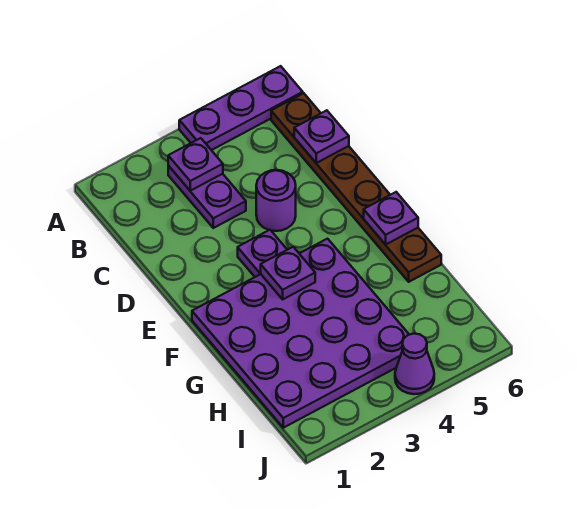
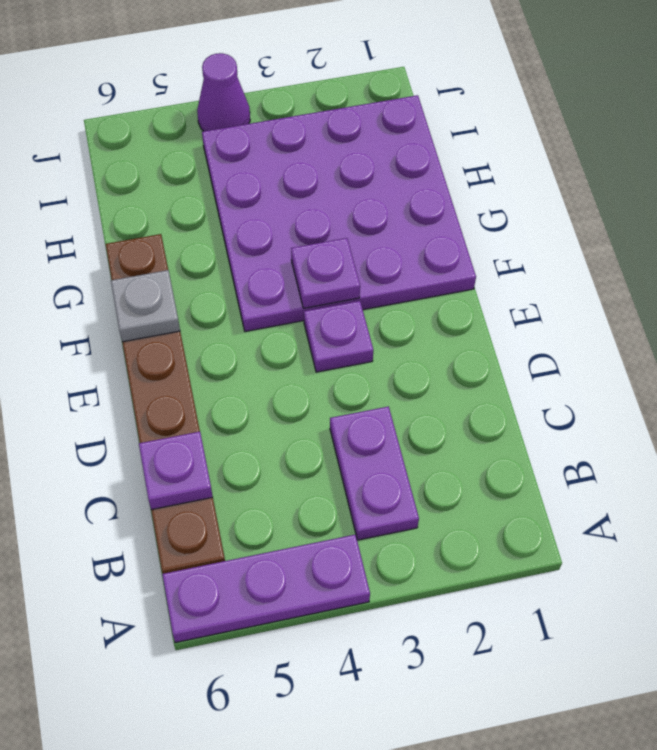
purple plate B3 level 2 -> none
purple round brick D4 level 1 -> none
purple plate F6 level 2 -> grey plate F6 level 2

